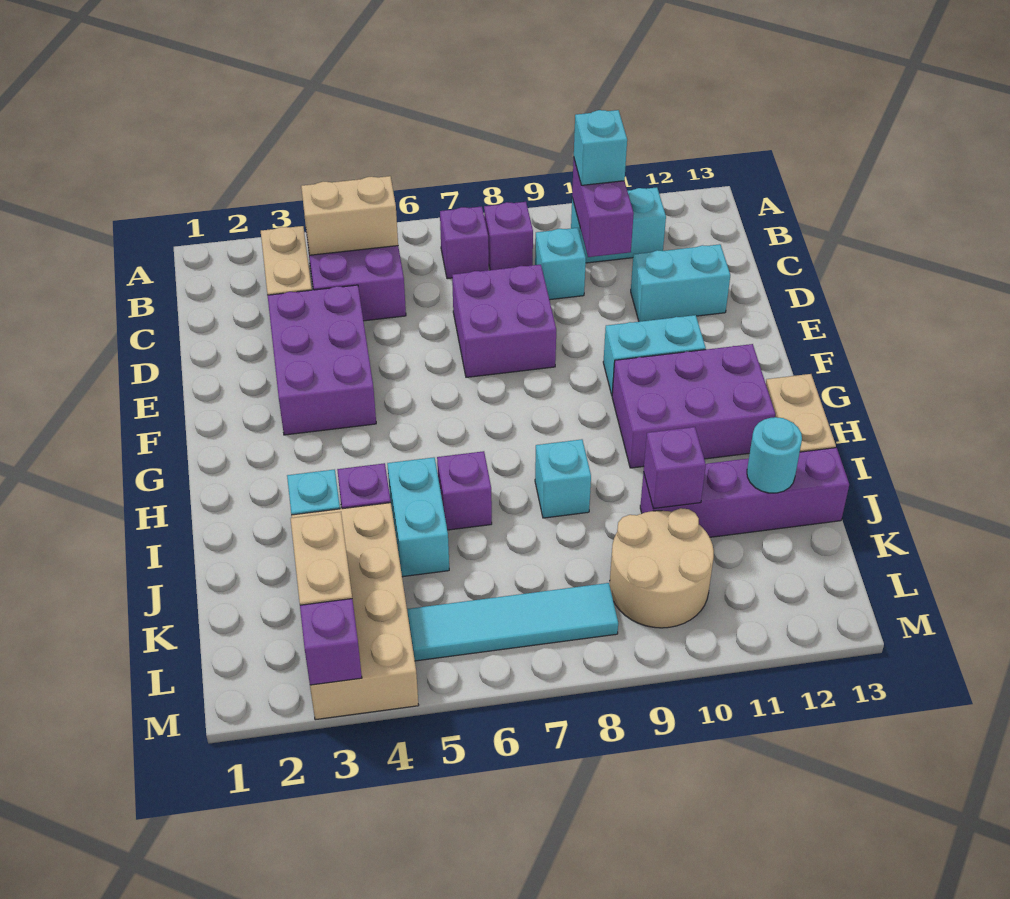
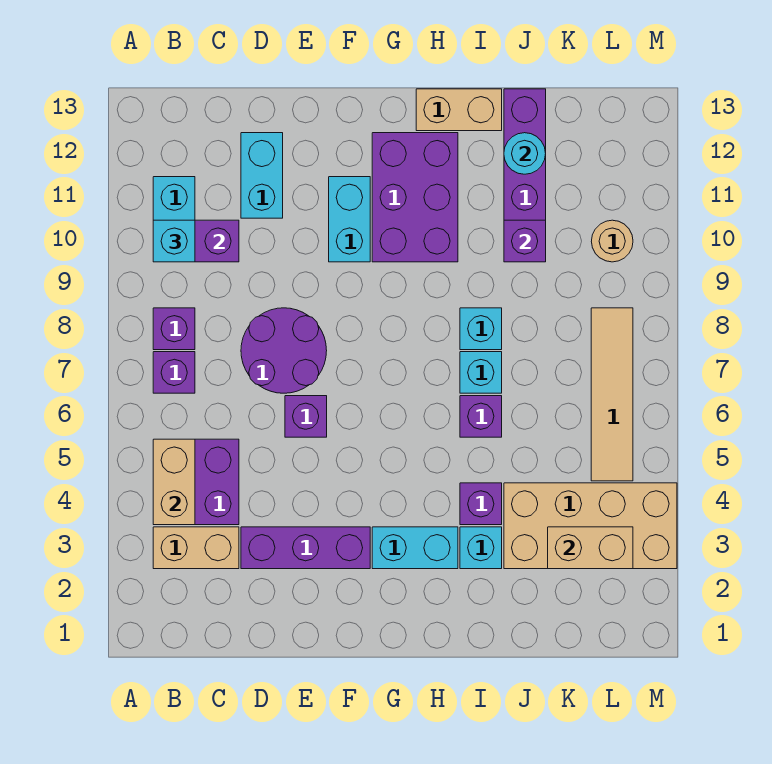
cyan brick C9 level 1 -> cyan brick I7 level 1
purple brick D3:F4 level 1 -> purple brick D3:F3 level 1
purple brick D7:E8 level 1 -> purple round brick D7:E8 level 1
cyan brick I5:J5 level 1 -> cyan brick G3:H3 level 1
tan round brick K9:L10 level 1 -> tan round brick L10 level 1
cyan tile L5:L8 level 1 -> tan tile L5:L8 level 1
purple brick M3 level 2 -> purple brick E6 level 1

